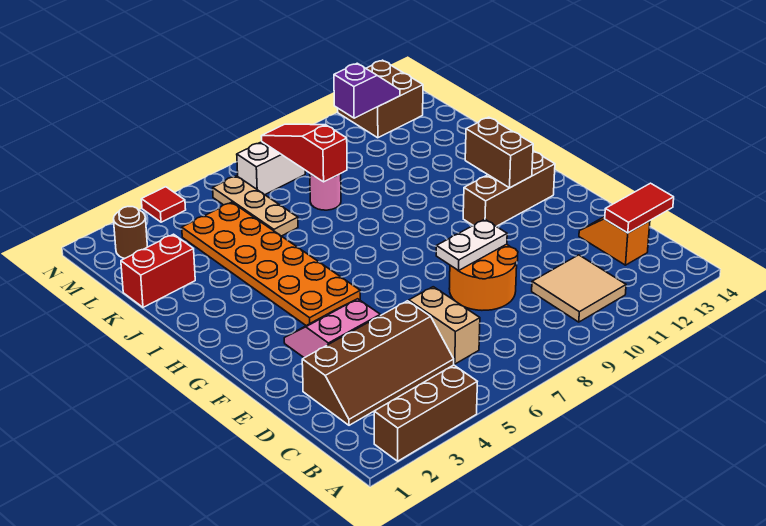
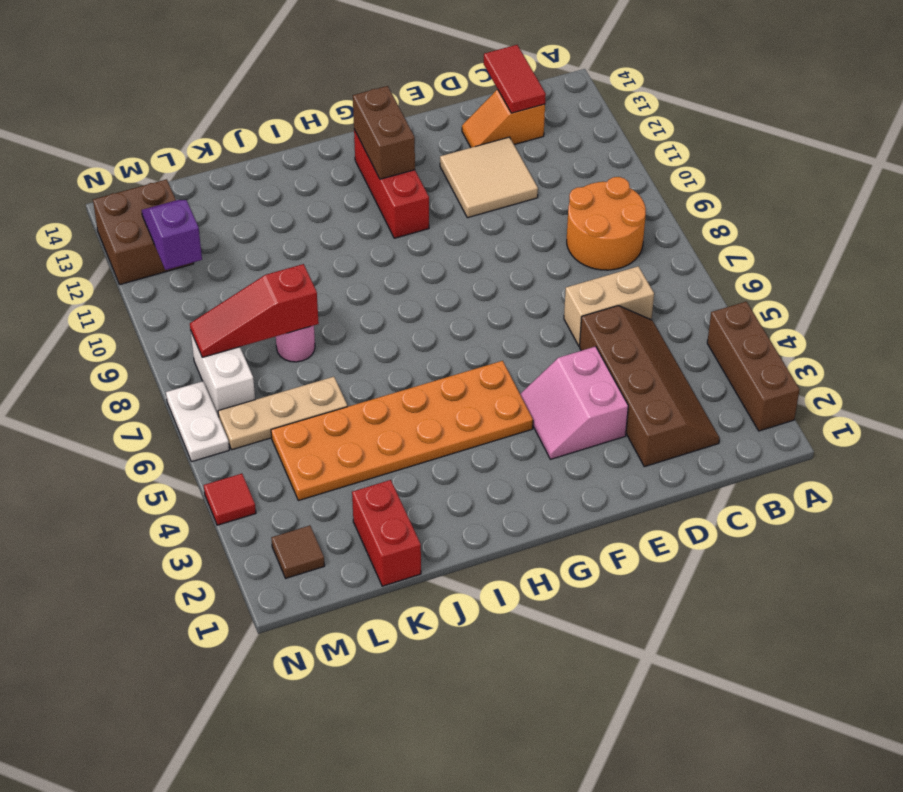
tan tile B10:C11 level 1 -> tan tile D11:E12 level 1
orange round brick D8:E9 level 1 -> orange round brick B8:C9 level 1
white plate E8:E9 level 2 -> white plate N6:N7 level 1
brown brick G11:G13 level 1 -> red brick G11:G13 level 1
brown brick G12:H12 level 2 -> brown brick G12:G13 level 2
brown round brick M2 level 1 -> brown tile M2 level 1

